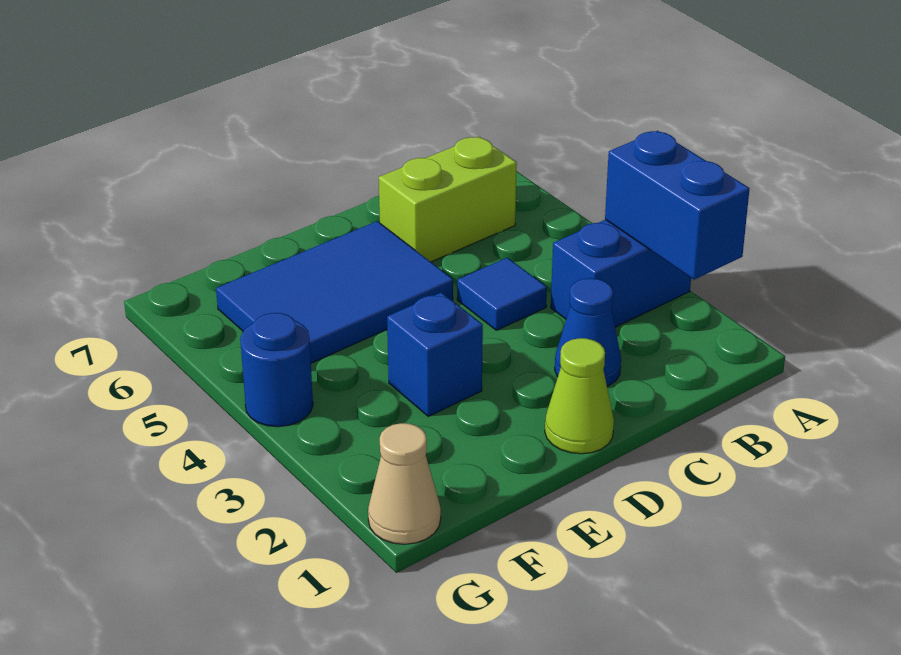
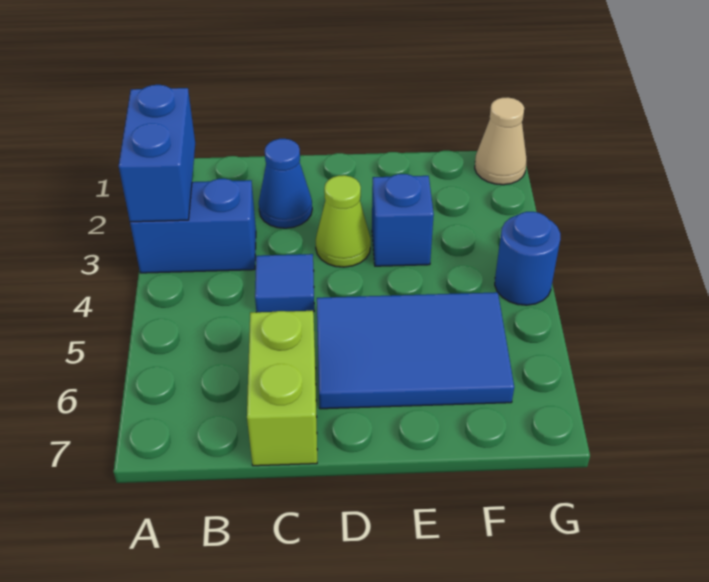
lime brick B6:C6 level 1 -> lime brick C6:C7 level 1
lime cone D1 level 1 -> lime cone D3 level 1

